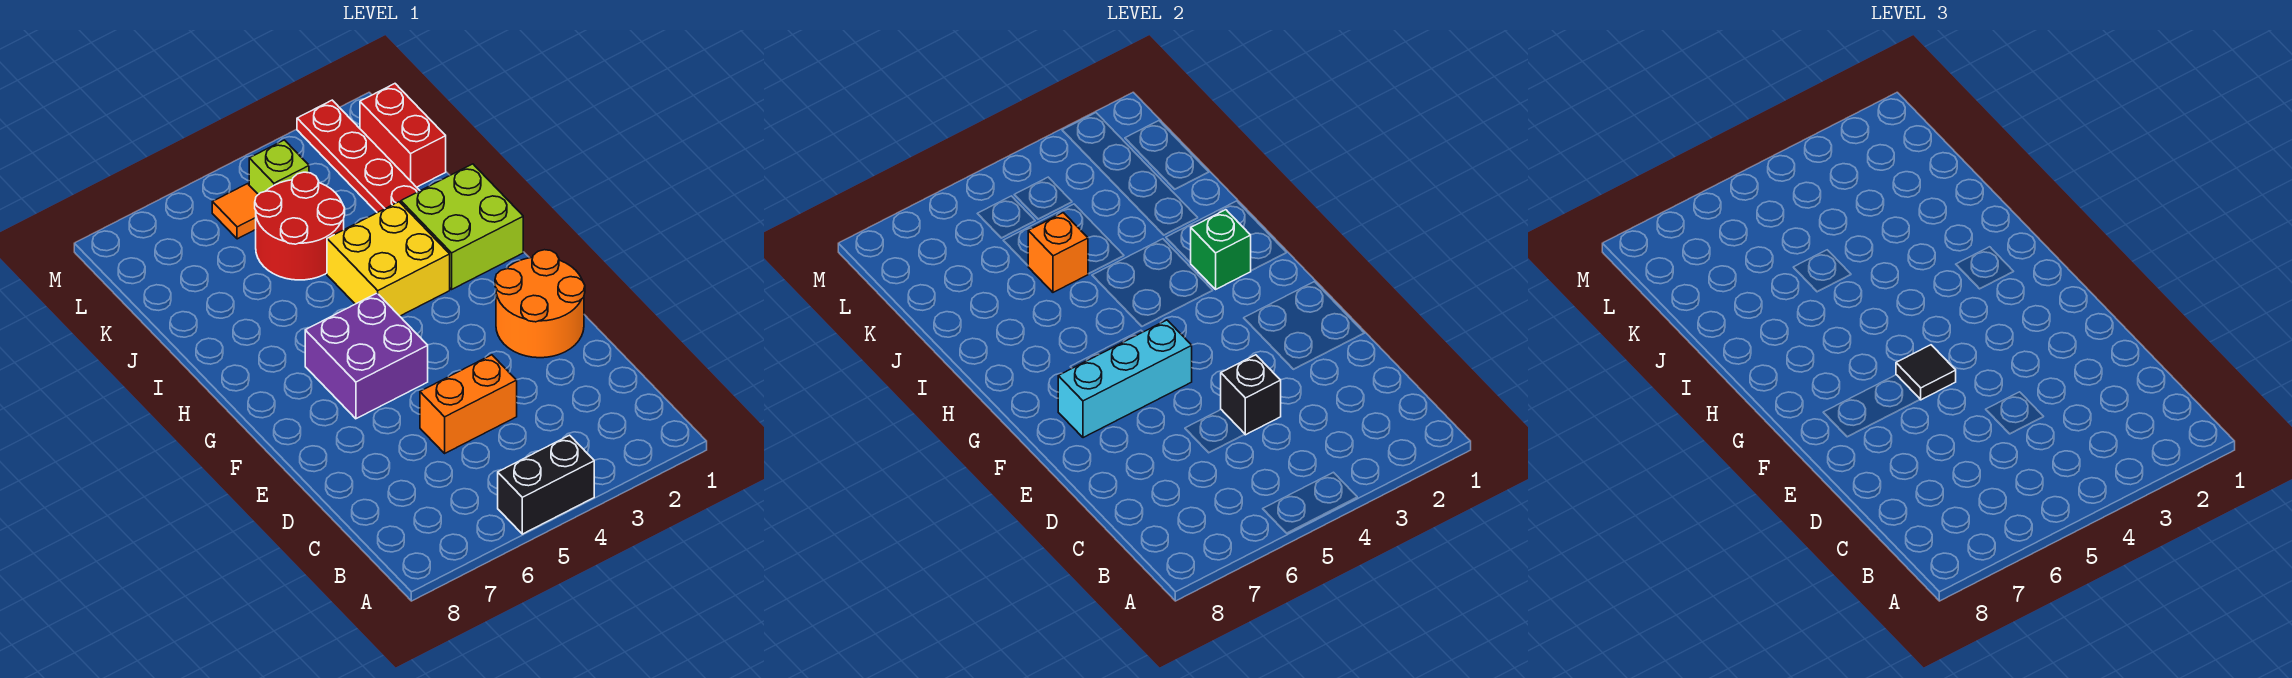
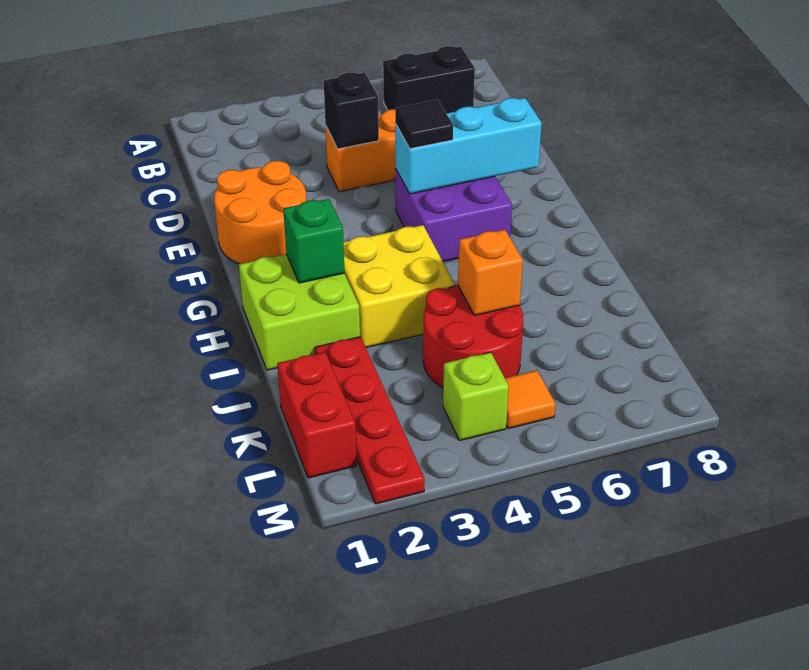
black brick A4:A5 level 1 -> black brick B6:B7 level 1

